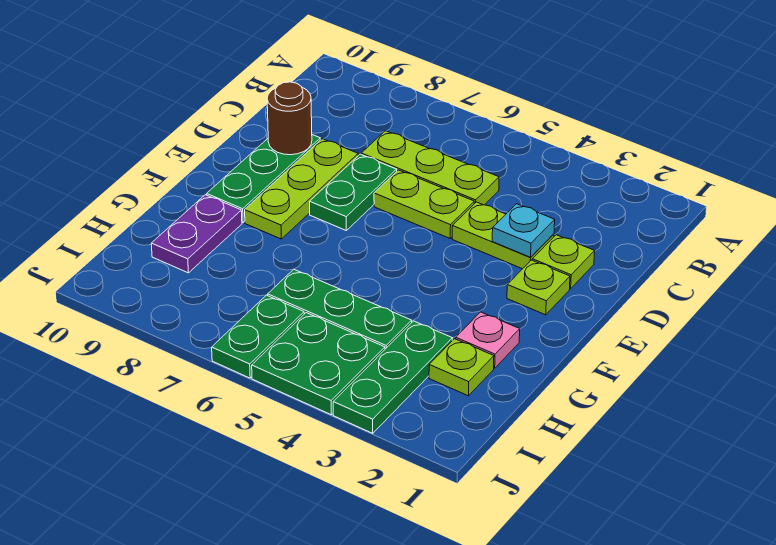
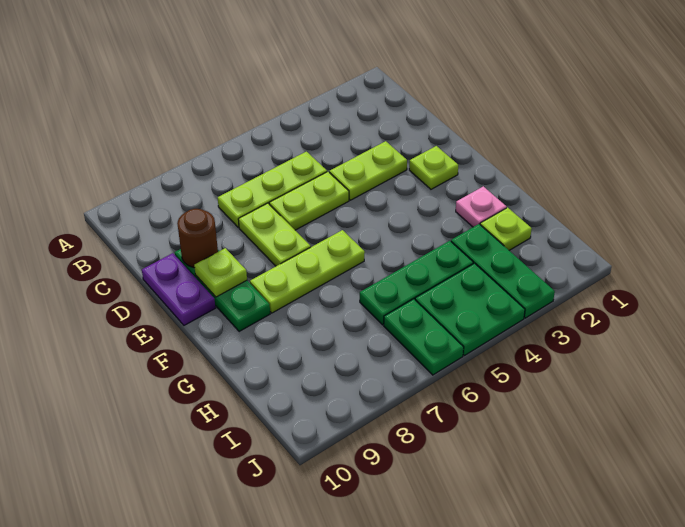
lime plate D2 level 1 -> lime plate E9 level 2
cyan plate D3 level 2 -> none
green plate D7:E7 level 1 -> lime plate D7:E7 level 1
lime plate D8:F8 level 1 -> lime plate F6:F8 level 1
purple plate G9:H9 level 1 -> purple plate D10:E10 level 1

